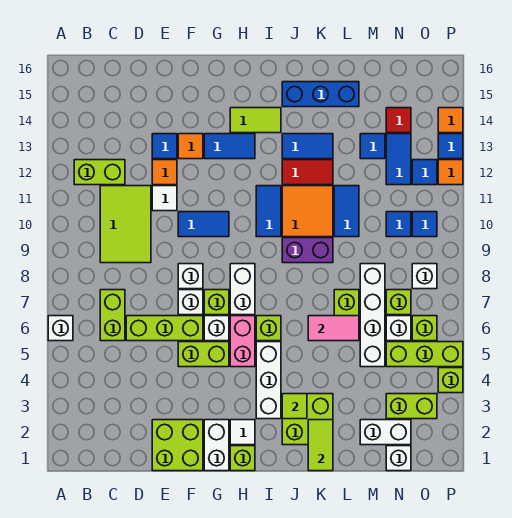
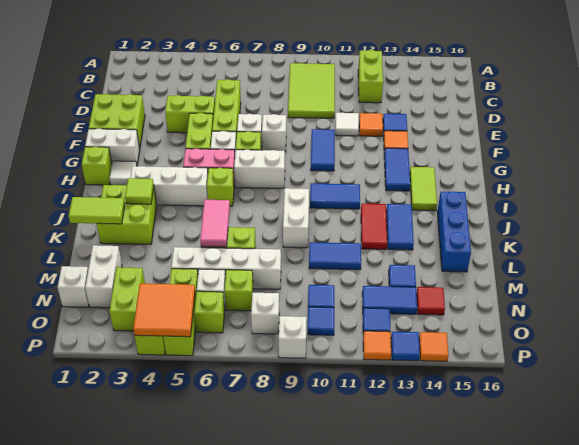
white brick A6 level 1 -> white brick P9 level 1
lime brick C6:C7 level 1 -> lime brick E4:E5 level 1
lime tile C9:D11 level 1 -> lime tile B9:D10 level 1
purple brick J9:K9 level 1 -> white brick J9:K9 level 1
orange tile J10:K11 level 1 -> orange tile O4:P5 level 2

